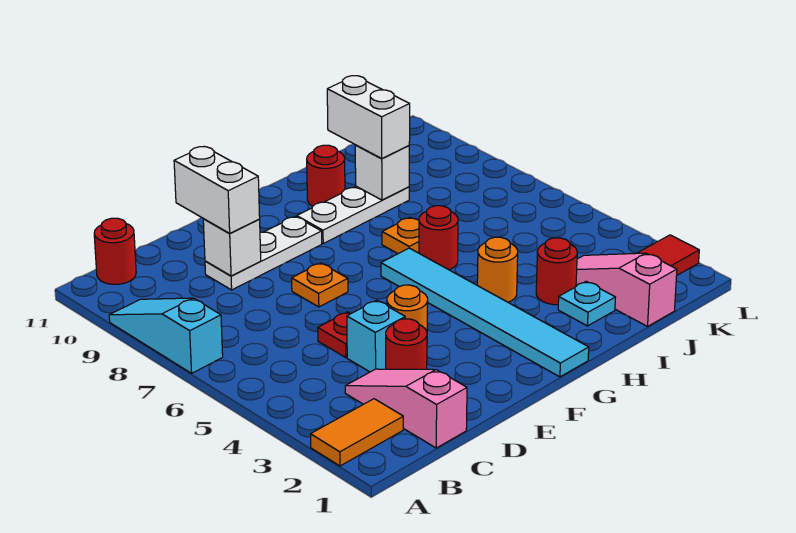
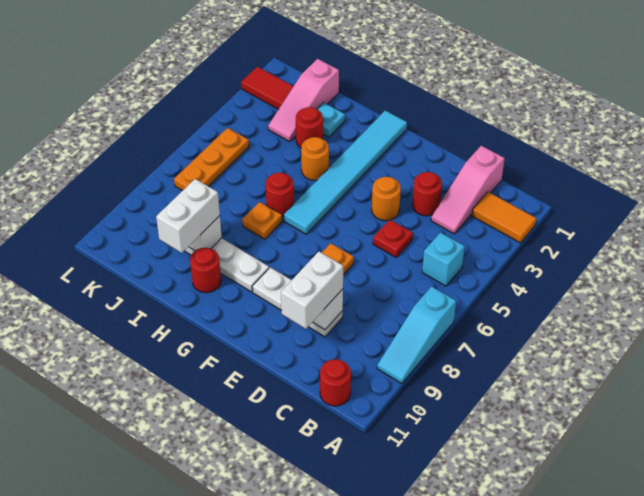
cyan brick D4 level 1 -> cyan brick B5 level 1
none -> orange plate K5:K7 level 1

